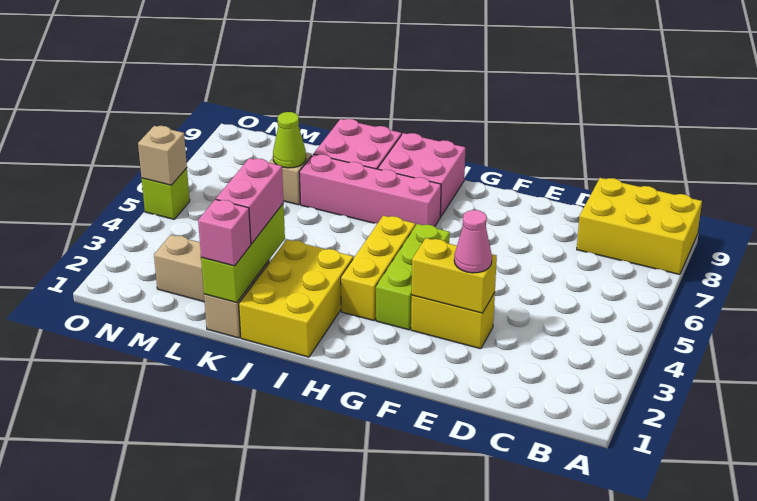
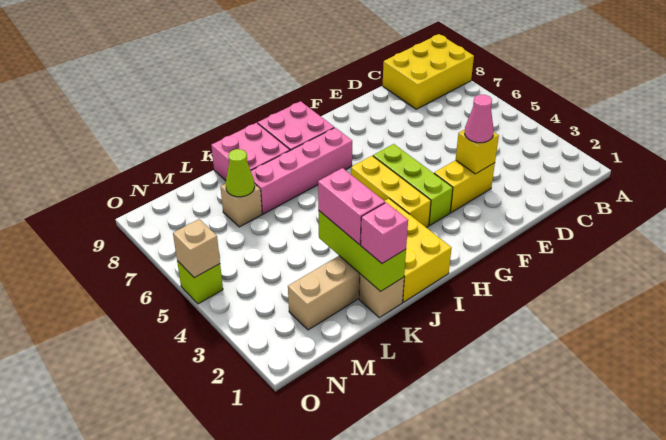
yellow brick E3:F3 level 2 -> yellow brick E3 level 2

